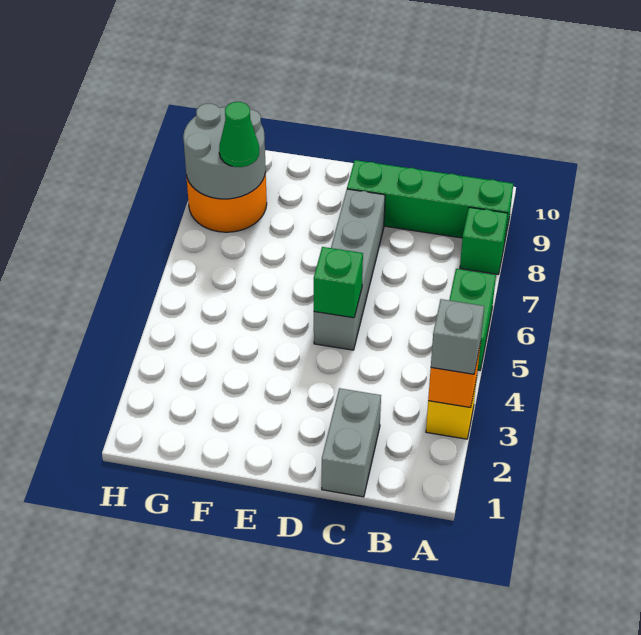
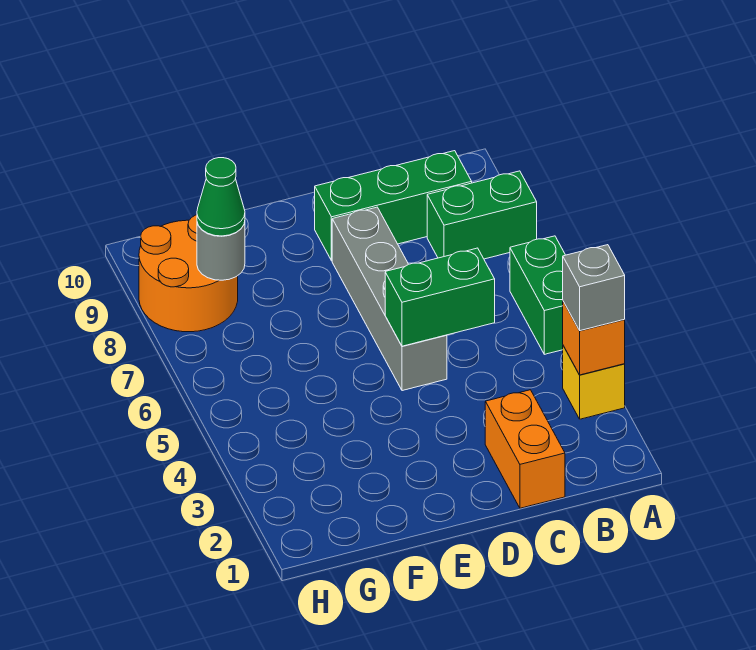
green brick A8 level 1 -> green brick A8:B8 level 1
green brick A9:D9 level 1 -> green brick B9:D9 level 1
grey brick C1:C2 level 1 -> orange brick C1:C2 level 1
green brick D5 level 2 -> green brick C5:D5 level 2
grey round brick G8:H9 level 2 -> grey round brick G8 level 2

